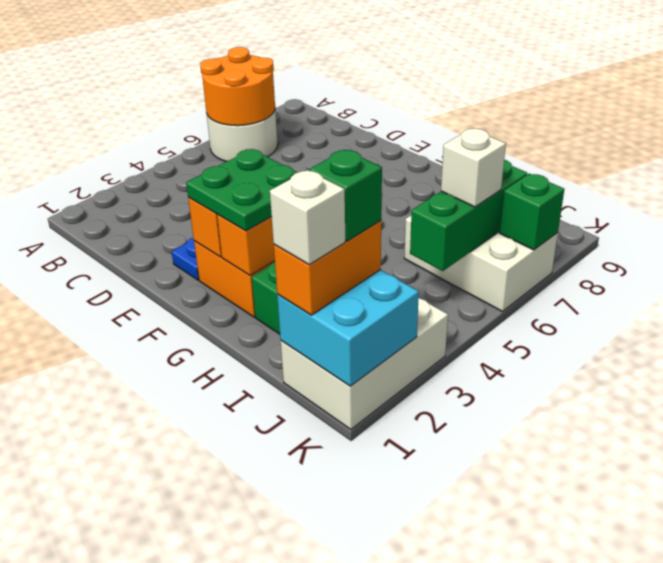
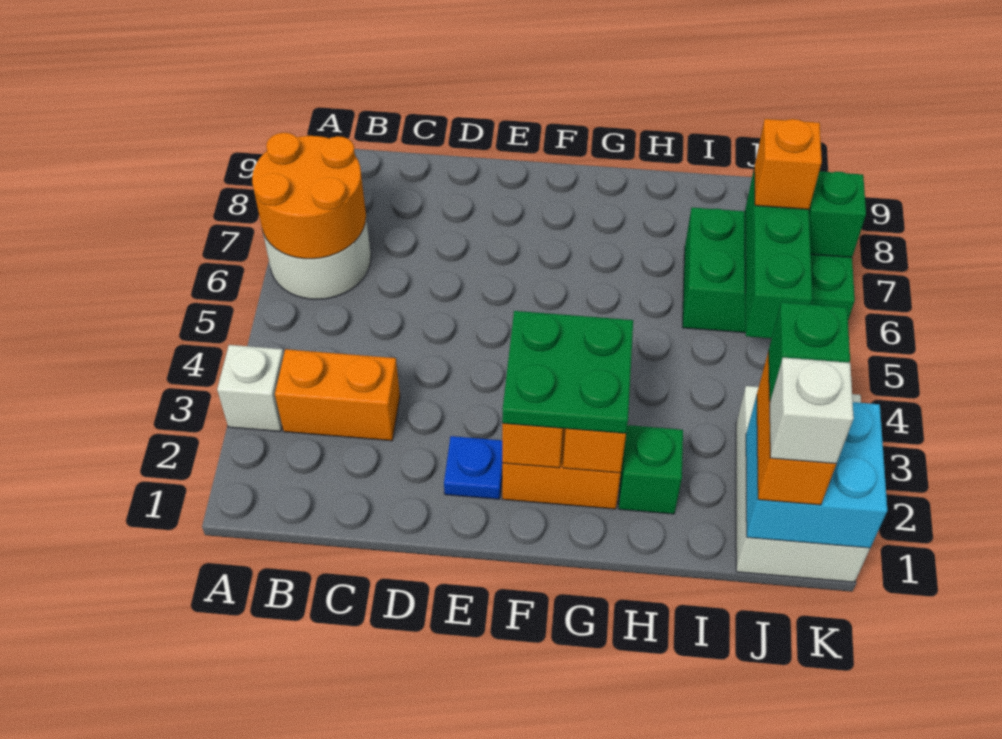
none -> orange brick B3:C3 level 1
white brick I6:K7 level 1 -> green brick I6:K7 level 1
white brick J6 level 3 -> white brick A3 level 1
none -> orange brick J7 level 3

